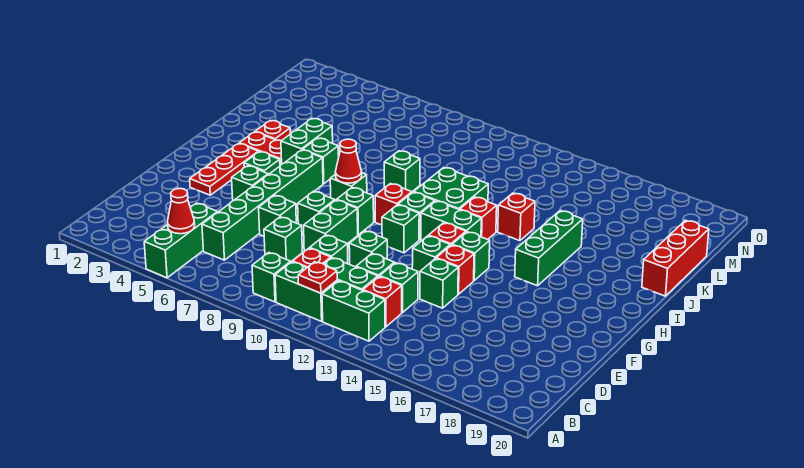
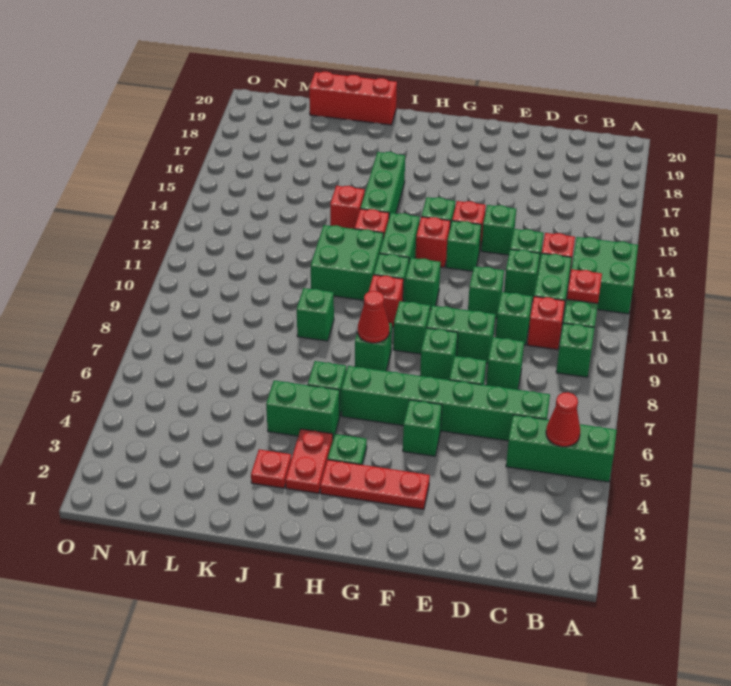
green brick B12:B13 level 1 -> green brick A12:B13 level 1
green brick H16:J16 level 1 -> green brick I14:I16 level 1

